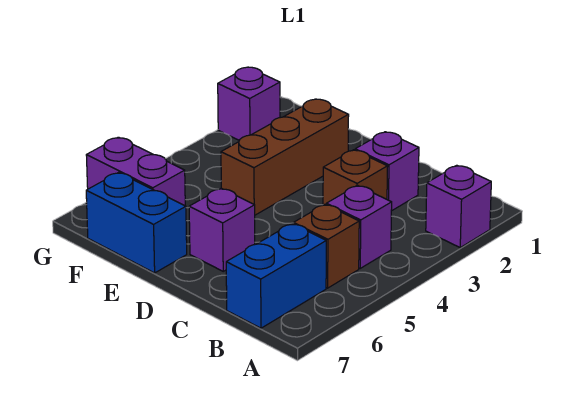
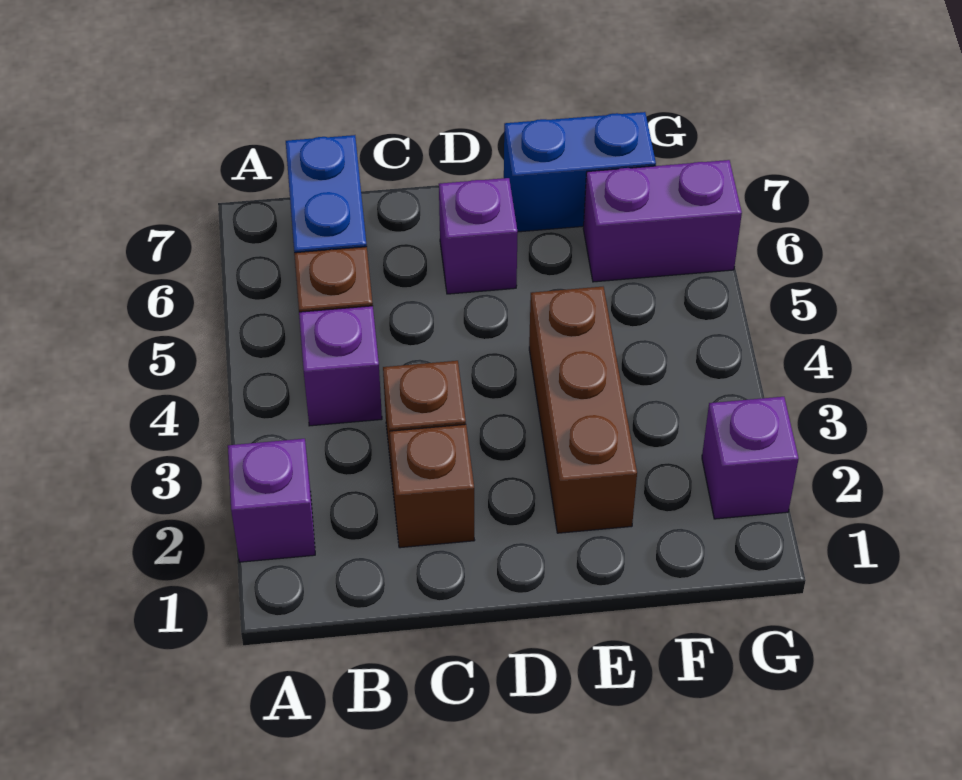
purple brick C2 level 1 -> brown brick C2 level 1

